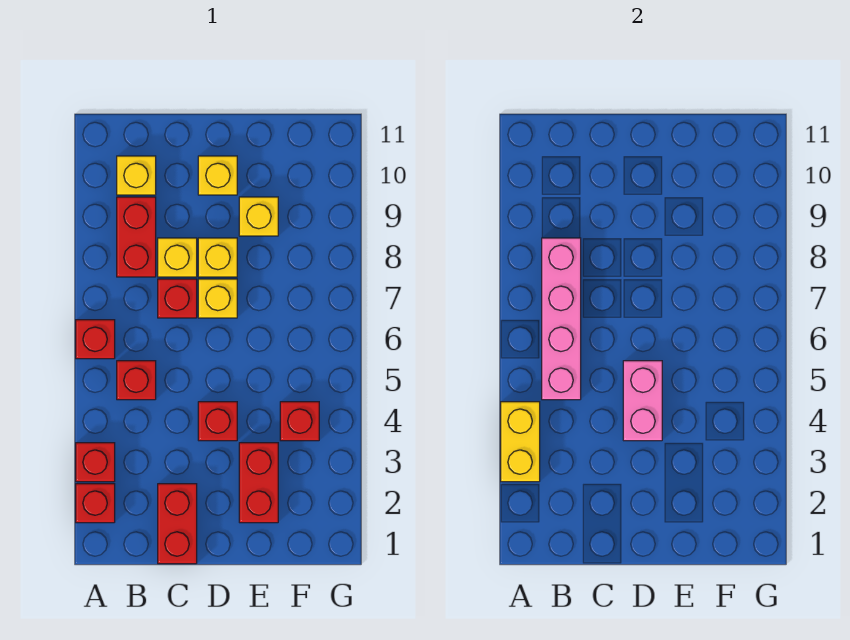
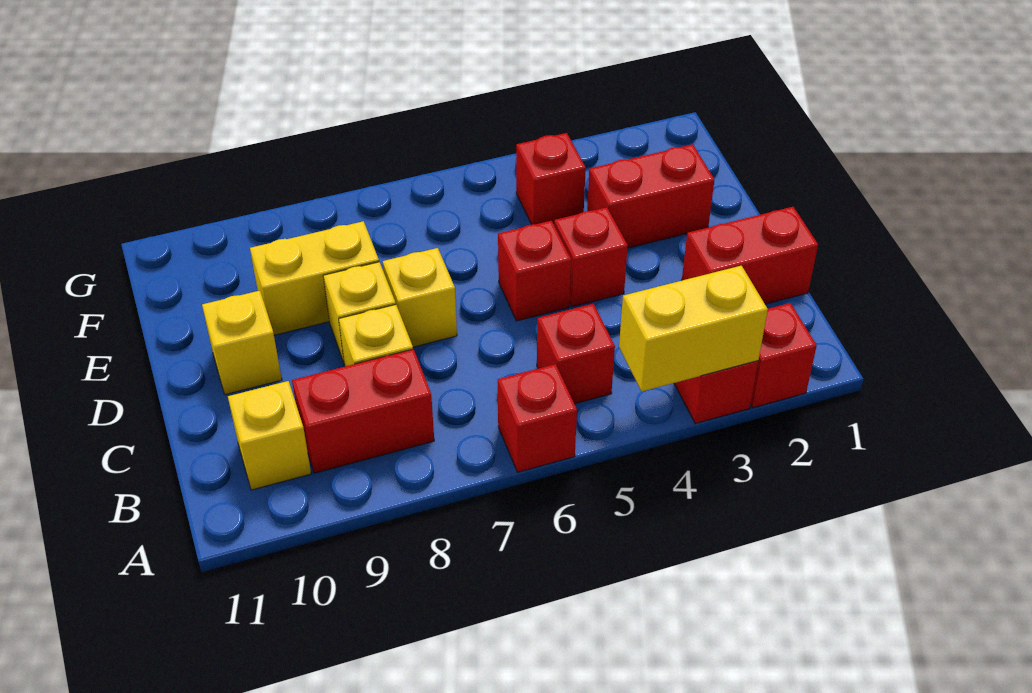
pink brick B5:B8 level 2 -> none
red brick C7 level 1 -> red brick D5 level 1
pink brick D4:D5 level 2 -> none
yellow brick E9 level 1 -> yellow brick E8:E9 level 1

